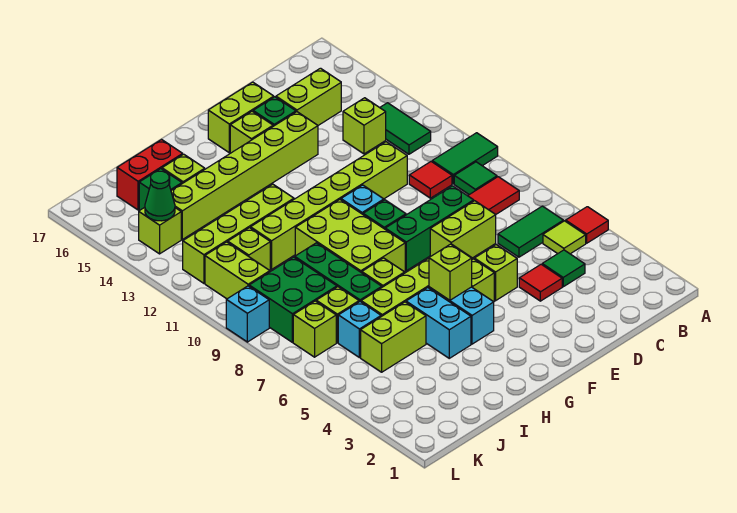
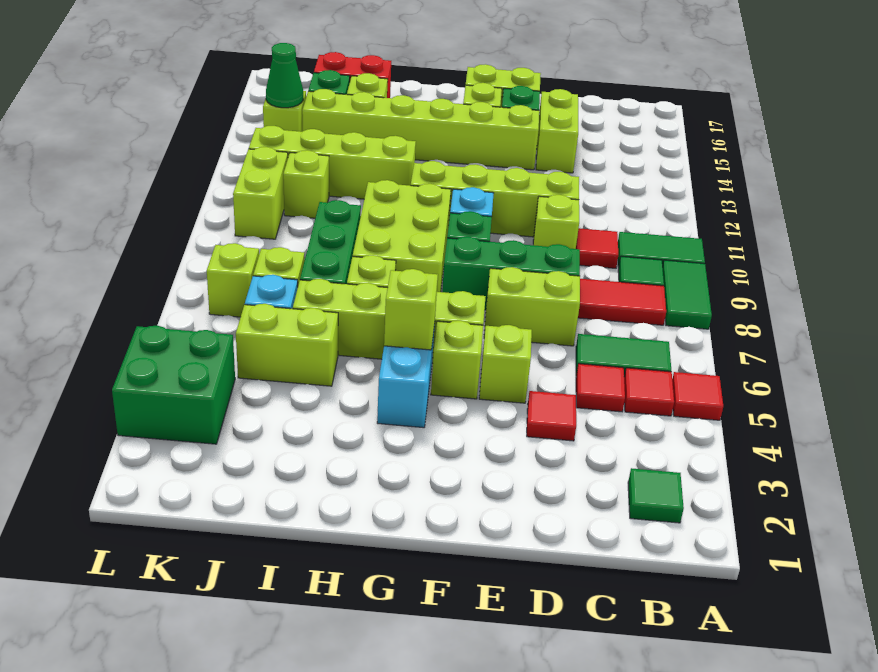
lime tile B5 level 1 -> red tile B5 level 1
green tile B12:B13 level 1 -> green tile A8:A9 level 1
green tile C4 level 1 -> green tile B2 level 1
none -> red tile C5 level 1
lime brick C13 level 1 -> lime brick D10 level 1
lime brick C15:D15 level 1 -> lime brick D14:D15 level 1
lime brick D11:I11 level 1 -> lime brick D11:G11 level 1
cyan brick H4:H5 level 1 -> none
green brick J8:K9 level 1 -> green brick K3:L4 level 1
cyan brick L9 level 1 -> none

